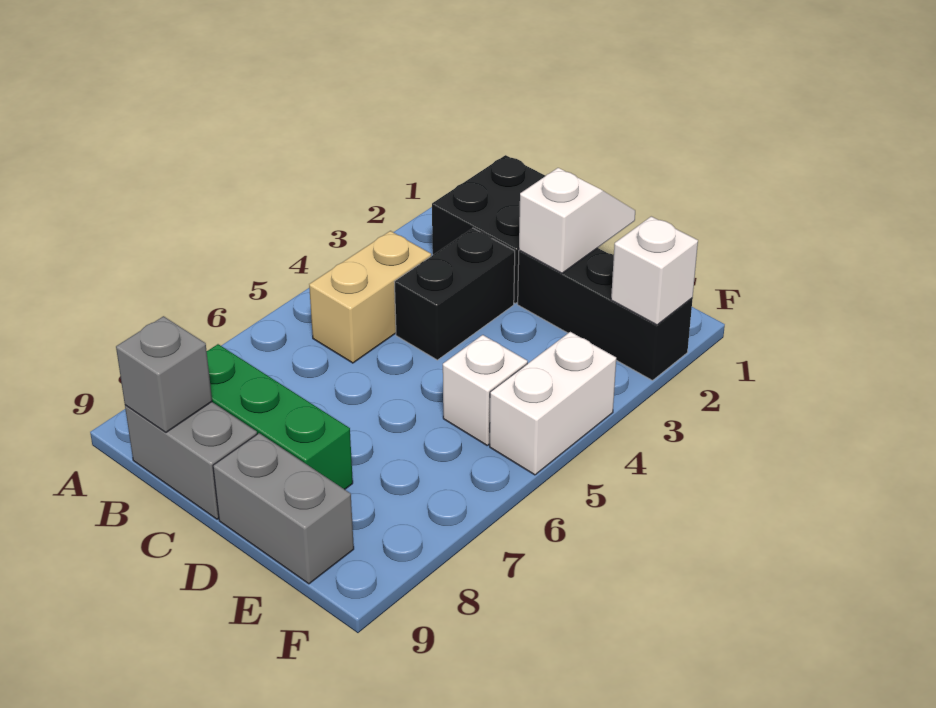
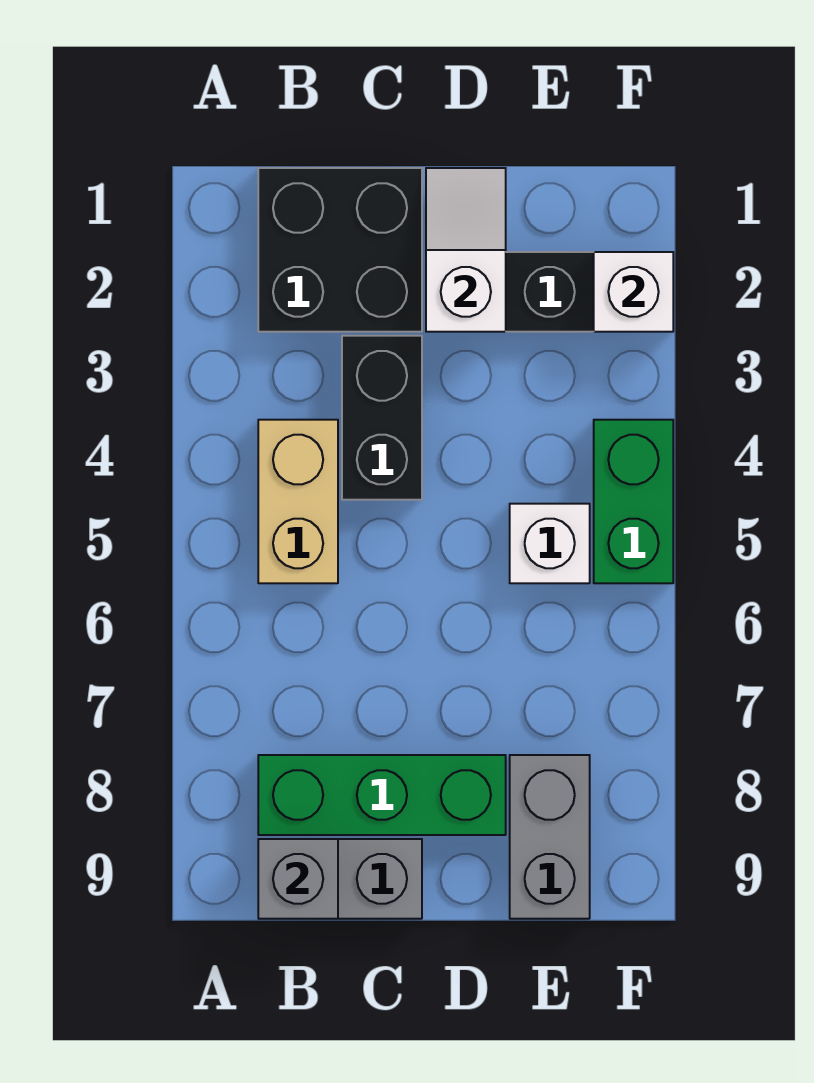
grey brick D9:E9 level 1 -> grey brick E8:E9 level 1
white brick F4:F5 level 1 -> green brick F4:F5 level 1

